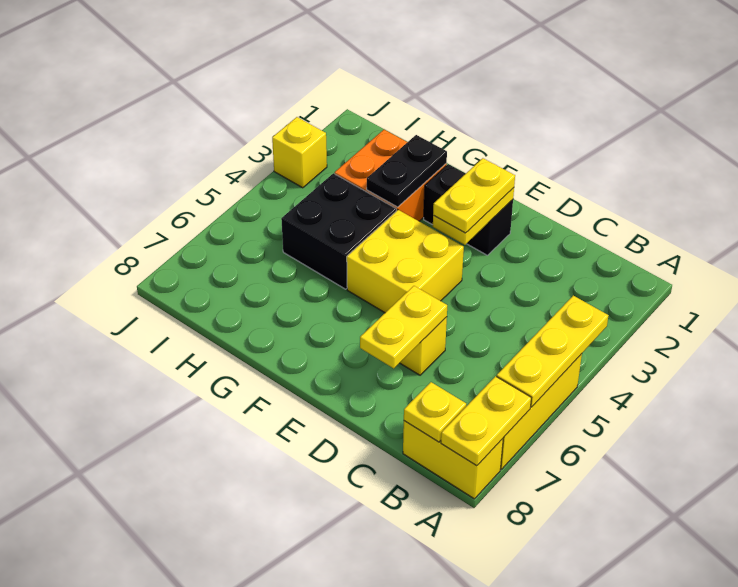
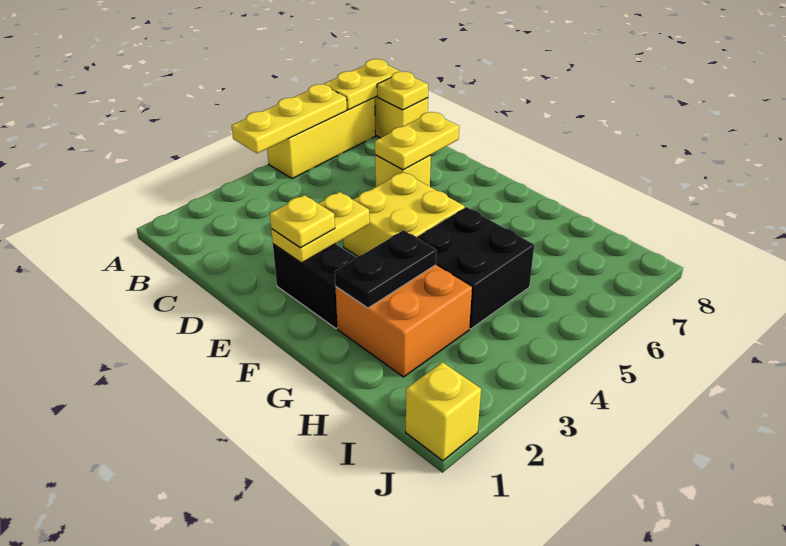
yellow plate E2:E3 level 3 -> yellow plate E2 level 3
yellow brick J3 level 1 -> yellow brick J1 level 1

